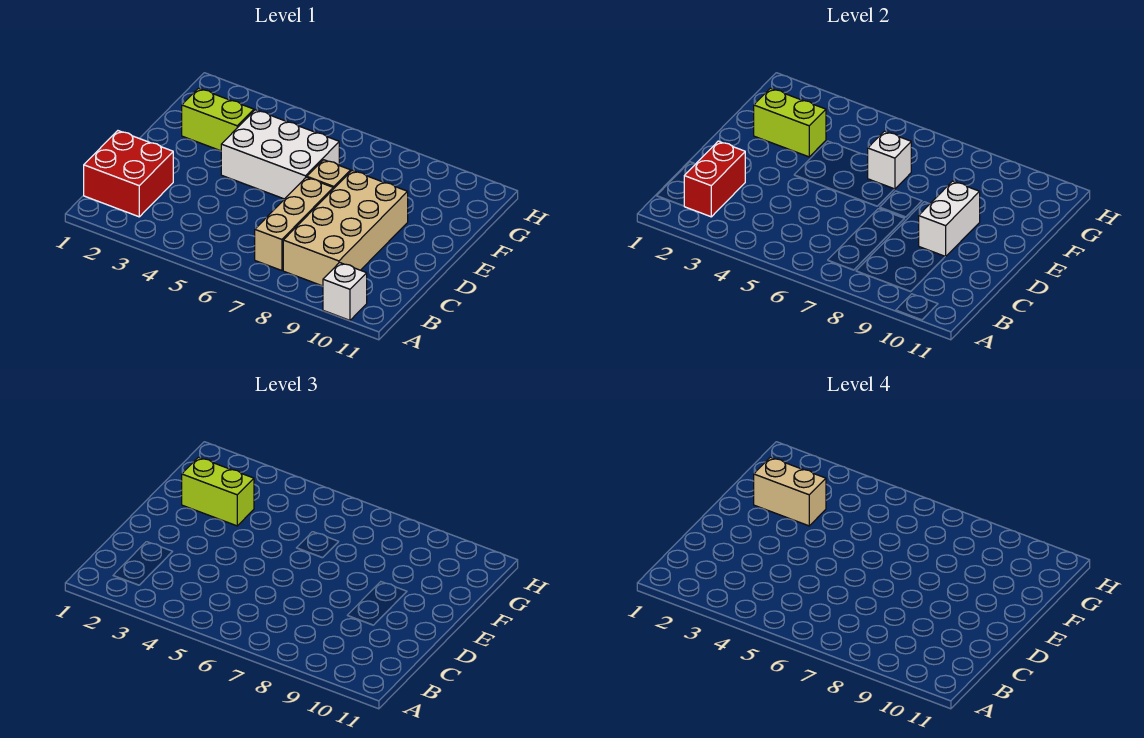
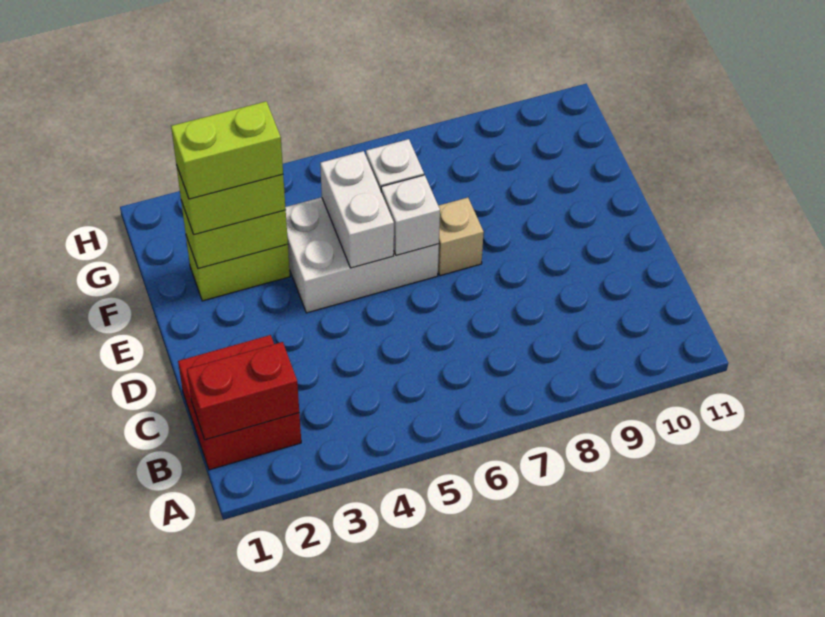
white brick A10 level 1 -> white brick E6 level 2
red brick B2:C2 level 2 -> red brick B1:B2 level 2
tan brick B7:D7 level 1 -> none
tan brick B8:E9 level 1 -> none
white brick D9:E9 level 2 -> white brick E5:F5 level 2
tan brick F2:F3 level 4 -> lime brick F2:F3 level 4

